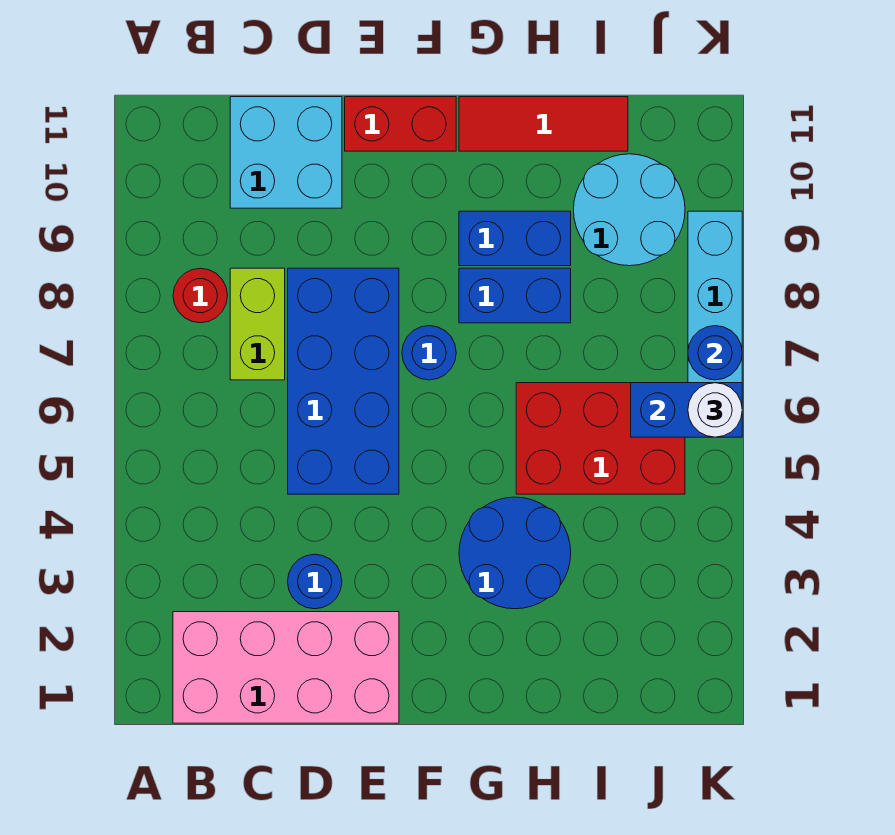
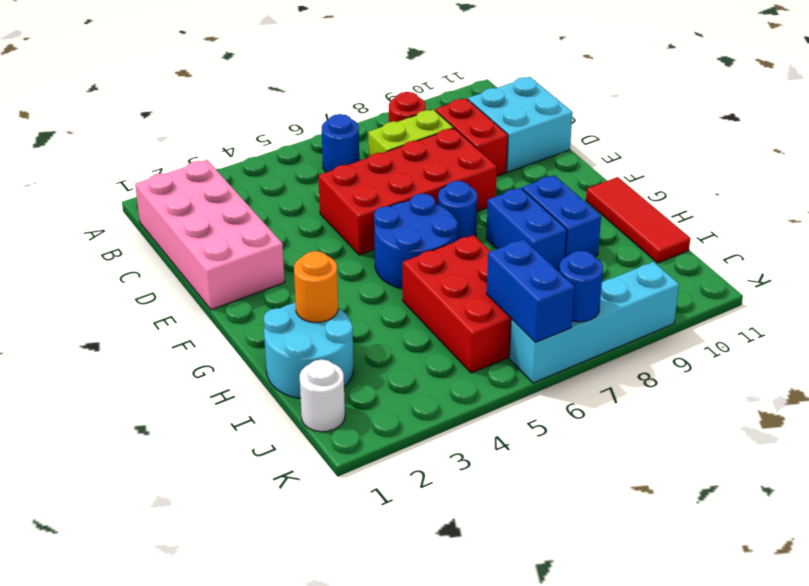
blue round brick D3 level 1 -> blue round brick B6 level 1
blue brick D5:E8 level 1 -> red brick D5:E8 level 1
red brick E11:F11 level 1 -> red brick C9:D9 level 1
blue round brick G3:H4 level 1 -> blue round brick F5:G6 level 1
none -> orange round brick H2 level 2
cyan round brick I9:J10 level 1 -> cyan round brick H1:I2 level 1
white round brick K6 level 3 -> white round brick J1 level 1

